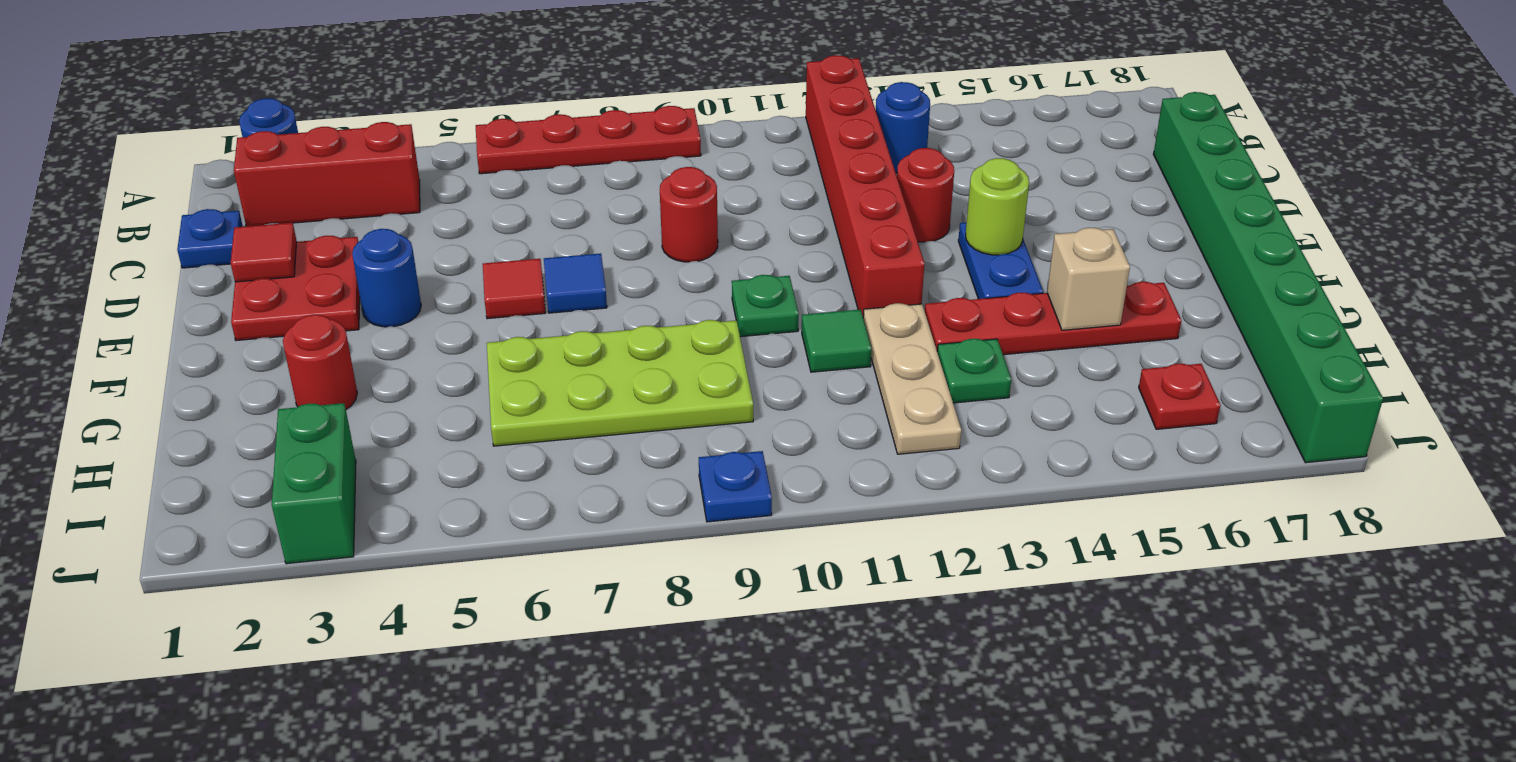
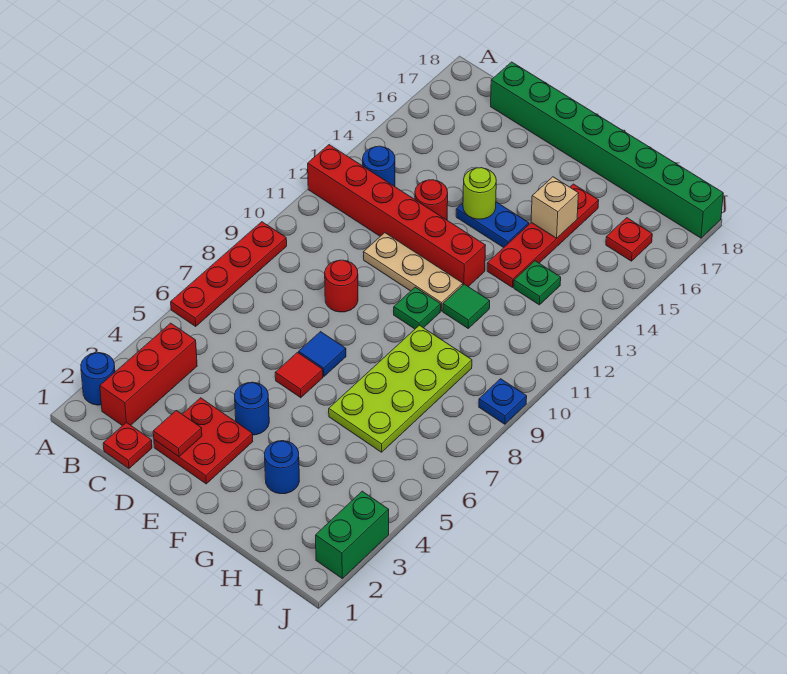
blue plate C1 level 1 -> red plate C1 level 1
red round brick G3 level 1 -> blue round brick G3 level 1
tan plate G12:I12 level 1 -> tan plate D11:F11 level 1
green brick I3:J3 level 1 -> green brick J2:J3 level 1

